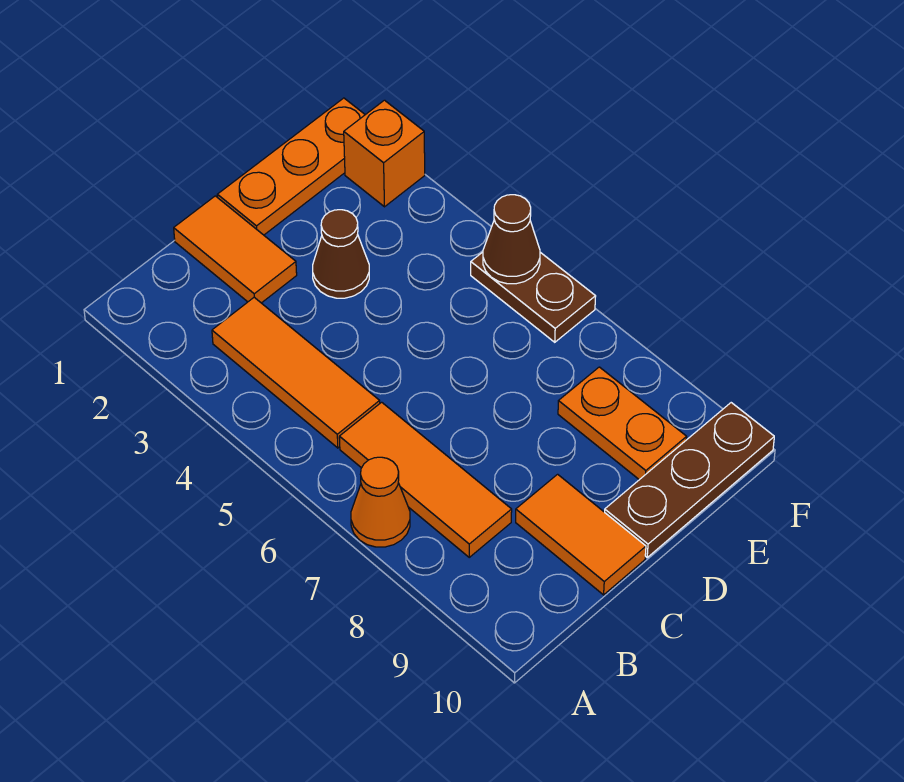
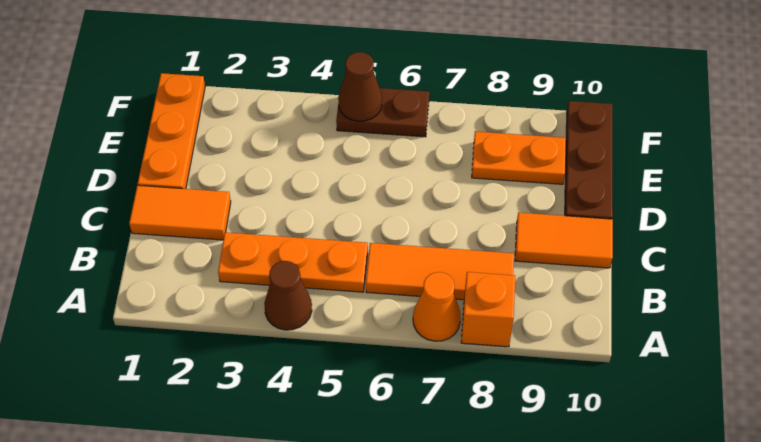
orange tile B3:B5 level 1 -> orange plate B3:B5 level 1
brown cone D3 level 1 -> brown cone A4 level 1
orange brick F2 level 1 -> orange brick A8 level 1

